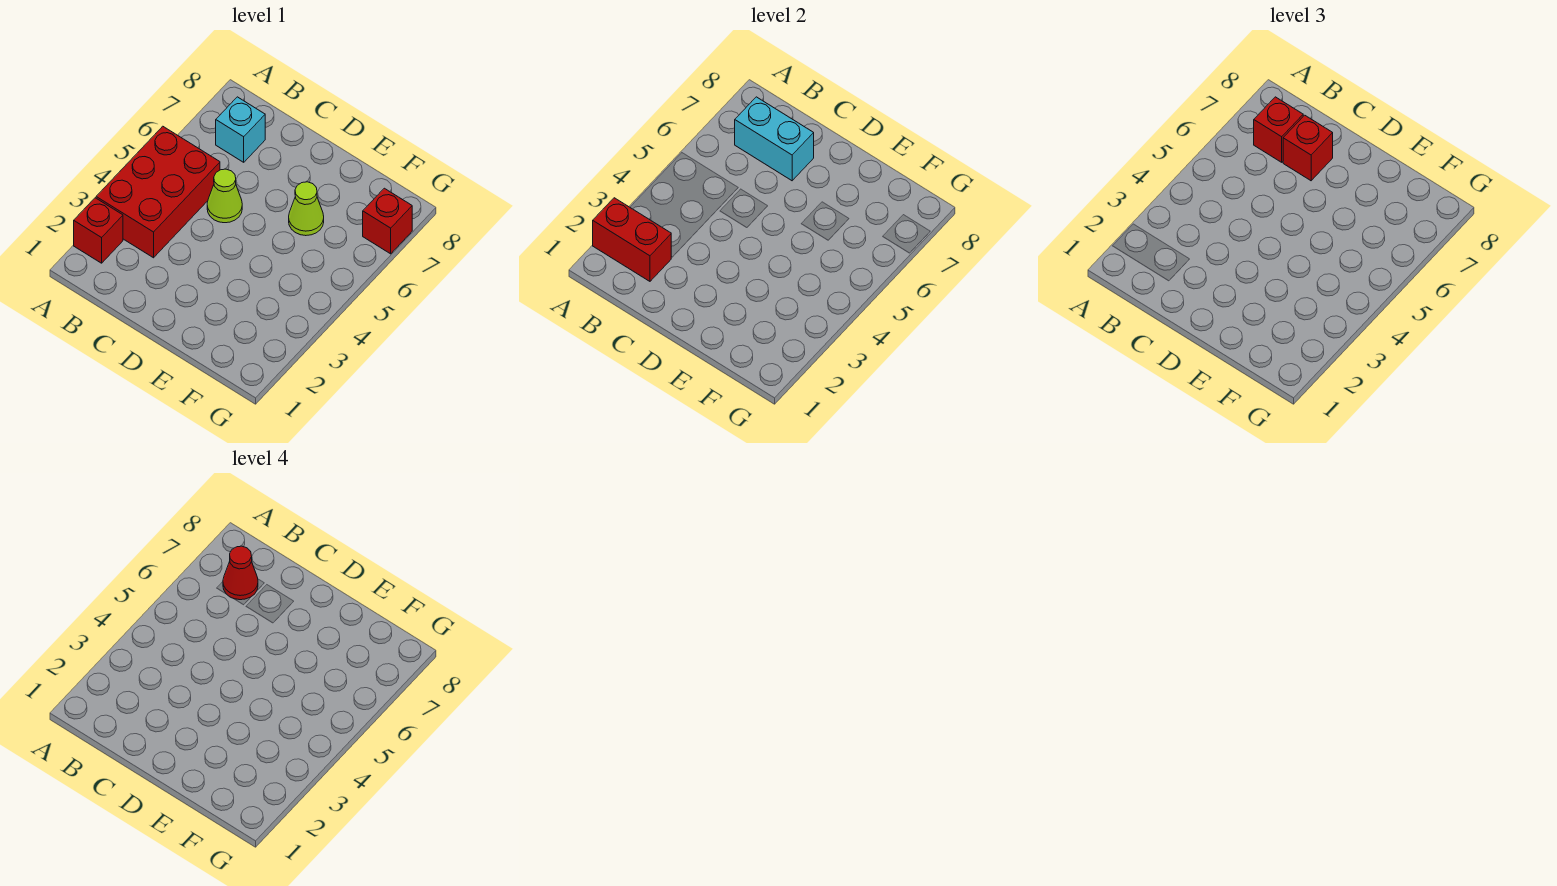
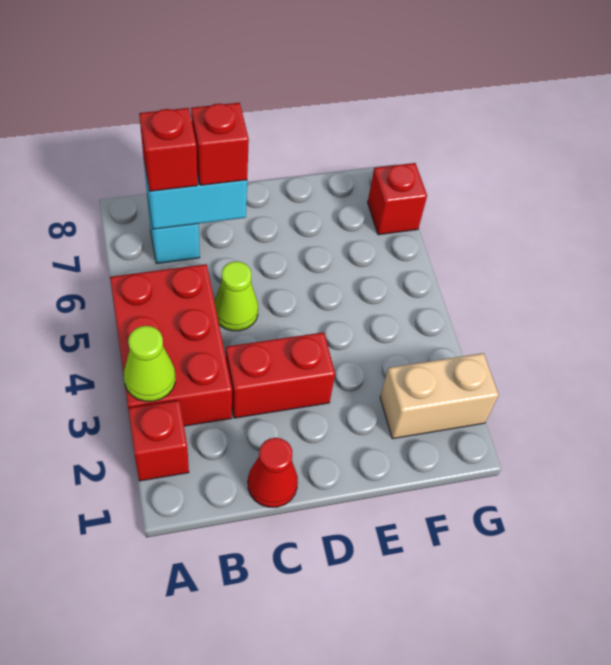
red brick A2:B2 level 2 -> red brick C3:D3 level 1
red cone B7 level 4 -> red cone C1 level 1
lime cone E6 level 1 -> lime cone A3 level 2
none -> tan brick F2:G2 level 1

